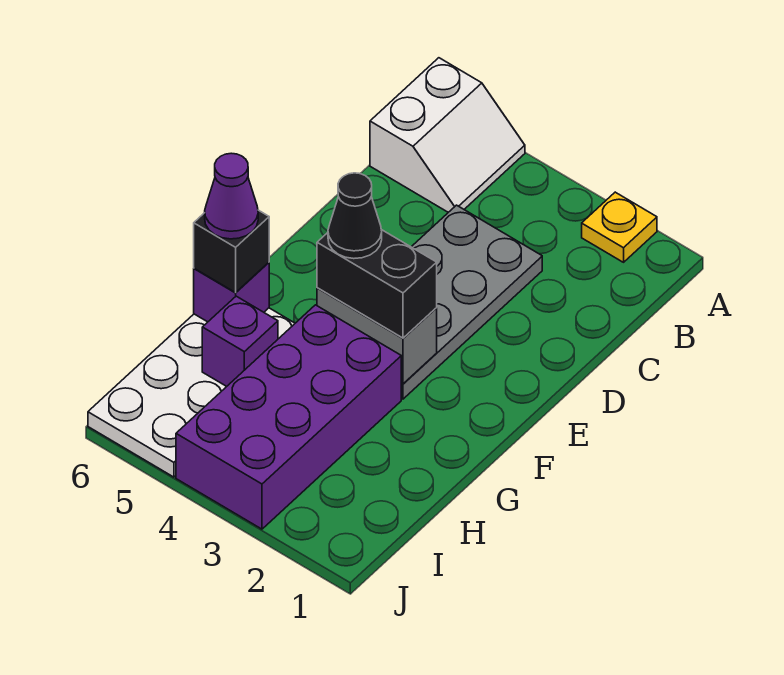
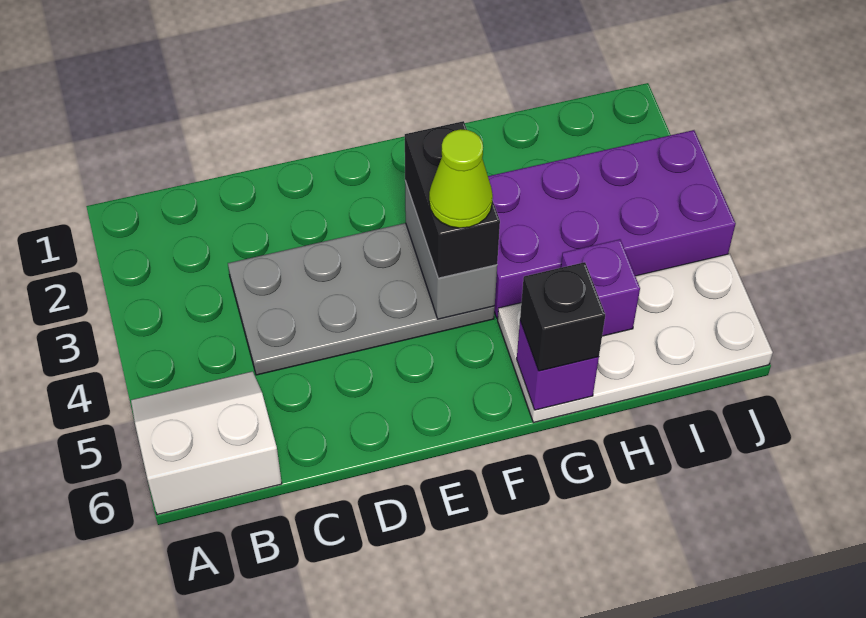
yellow plate A2 level 1 -> none
black cone F4 level 4 -> lime cone F4 level 4
purple cone G6 level 4 -> none

